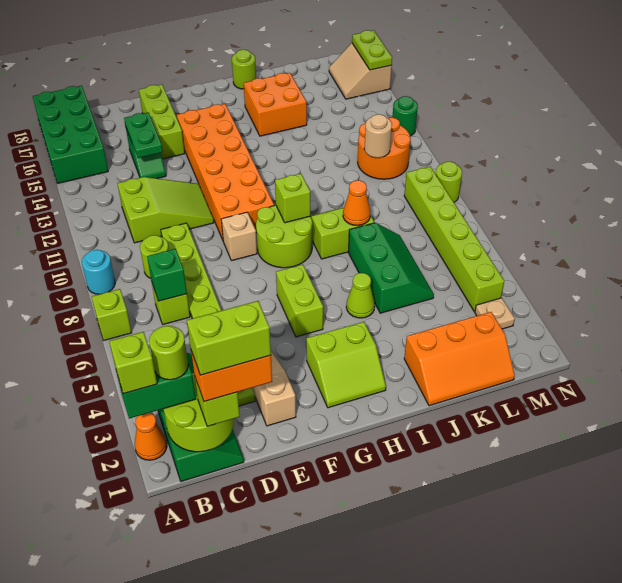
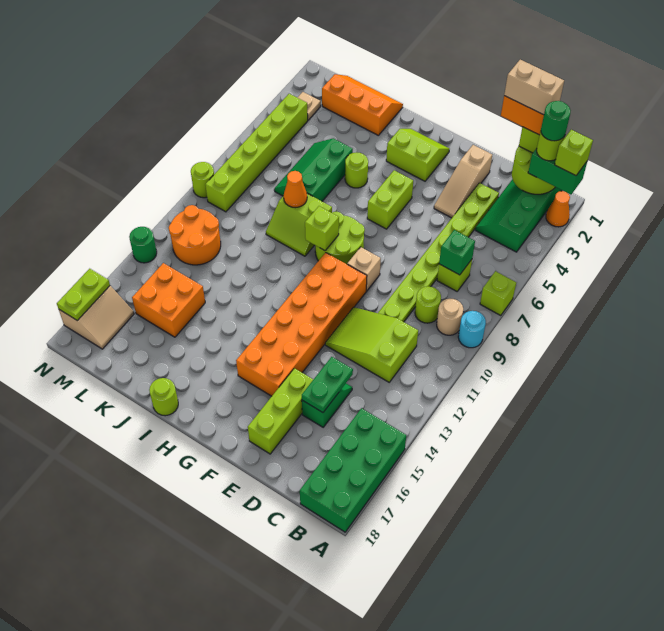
none -> green round brick B2 level 5
lime brick C1:D1 level 5 -> tan brick C1:D1 level 5
lime cone I5 level 1 -> lime round brick I5 level 1
orange brick I15:J16 level 1 -> orange brick K14:L15 level 1
tan round brick L11 level 2 -> tan round brick B9 level 1

